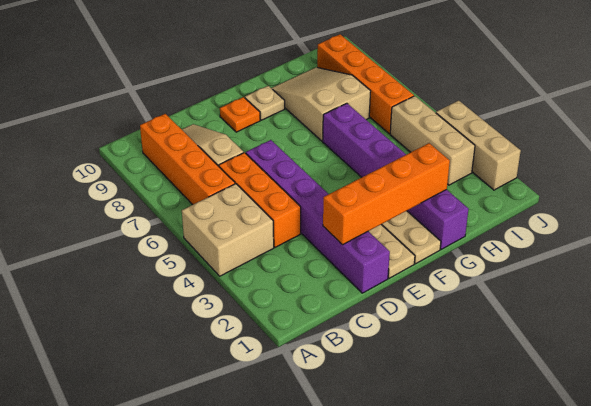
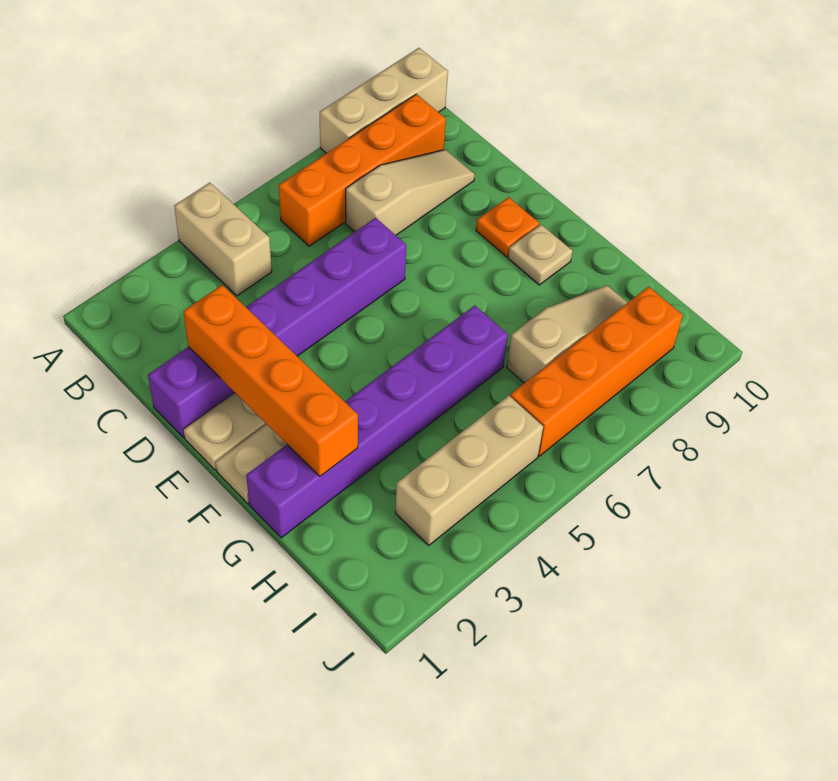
tan brick A4:B5 level 1 -> tan brick A4:B4 level 1
orange brick C4:C6 level 1 -> none
tan slope G7:H9 level 1 top 7 -> tan slope H7:H9 level 1 top 7
tan brick J2:J4 level 1 -> tan brick A8:A10 level 1

